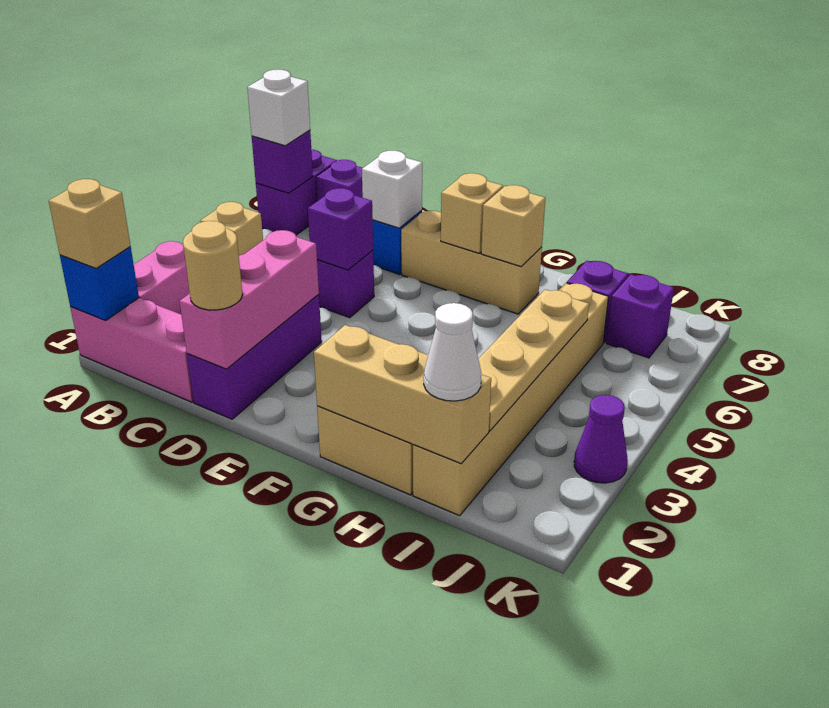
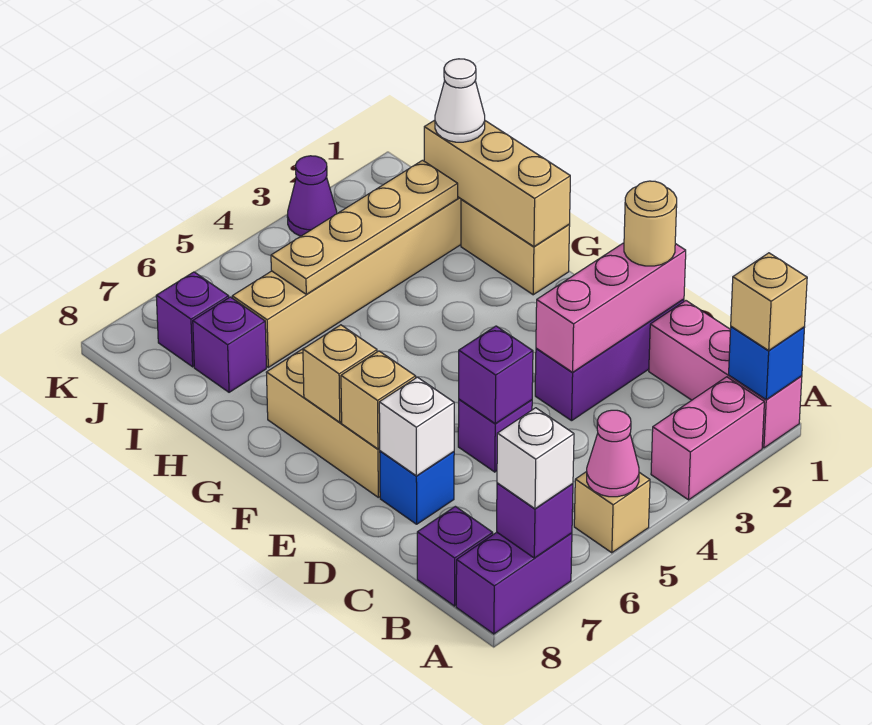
none -> pink cone A5 level 2
tan brick G7 level 2 -> tan brick E7 level 2

